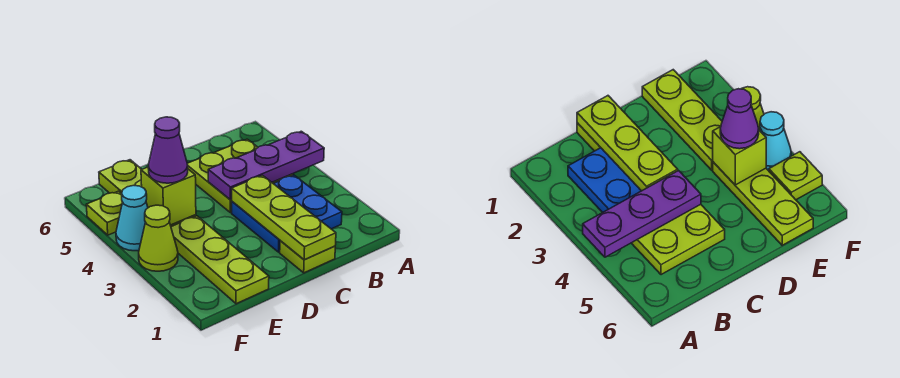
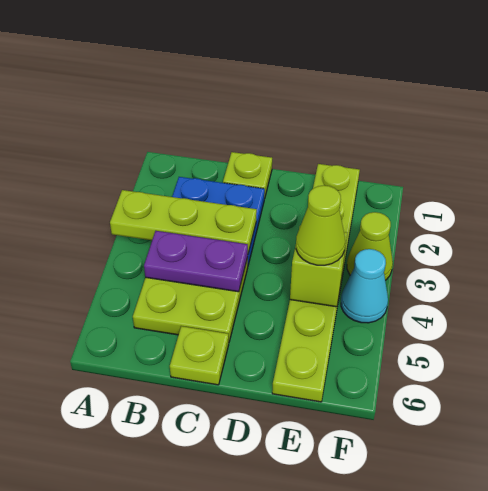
purple plate A4:C4 level 2 -> purple plate B4:C4 level 2
lime plate C1:C3 level 2 -> lime plate A3:C3 level 2
purple cone E4 level 3 -> lime cone E4 level 3
lime plate F5 level 1 -> lime plate C6 level 1

